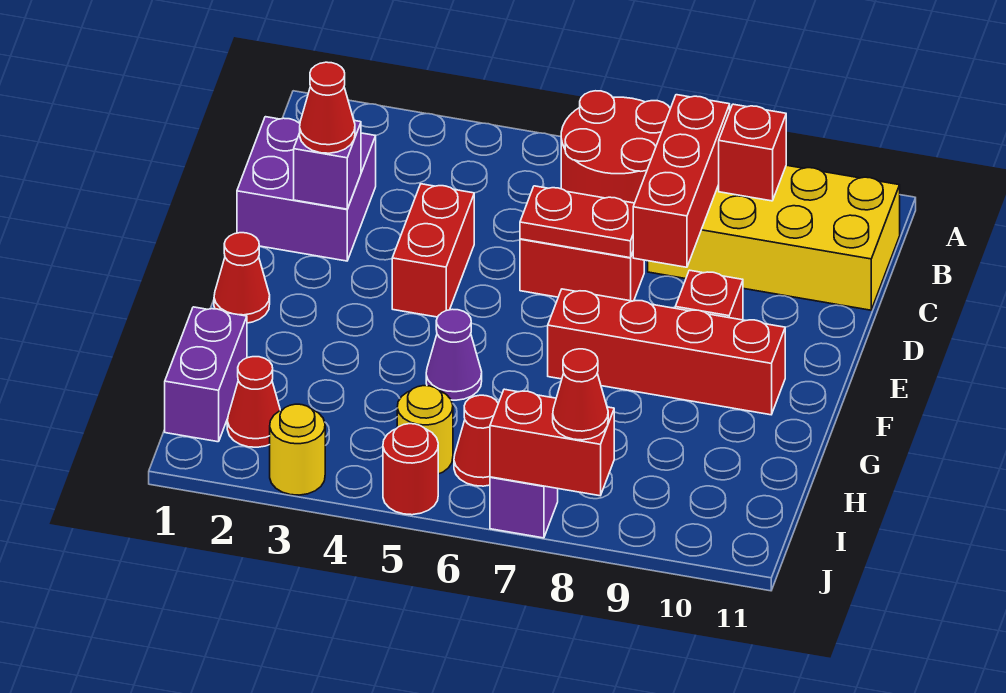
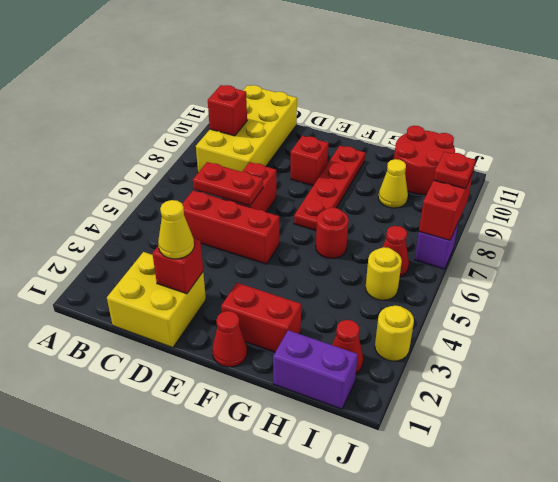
red round brick A6:B7 level 1 -> red round brick H10:I11 level 1
red brick B8:D8 level 2 -> red brick C5:E5 level 1
purple brick C1:D2 level 1 -> yellow brick C1:D2 level 1
purple brick D2 level 2 -> red brick D2 level 2
red cone D2 level 3 -> yellow cone D2 level 3
red brick D4:E4 level 1 -> red brick F2:G2 level 1
red plate D6:D7 level 2 -> red plate C6:D6 level 2
red brick F7:F10 level 1 -> red plate F7:F10 level 1
purple cone G5 level 1 -> none
none -> yellow cone H9 level 1
red round brick J5 level 1 -> red round brick G6 level 1
red cone J8 level 3 -> red plate J8 level 3

